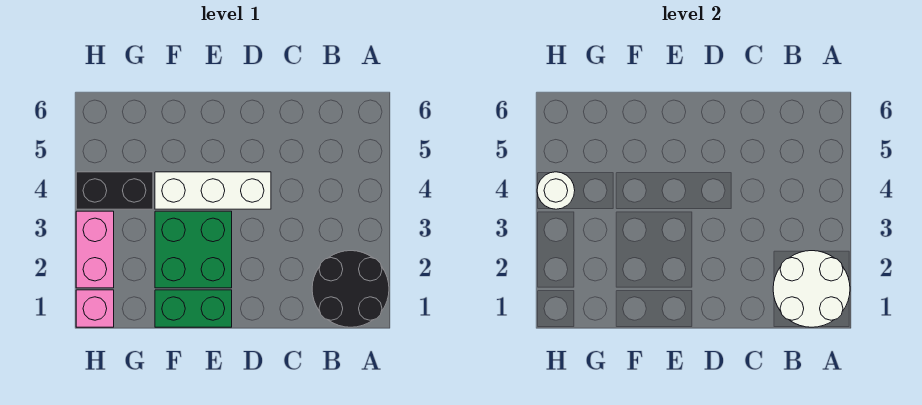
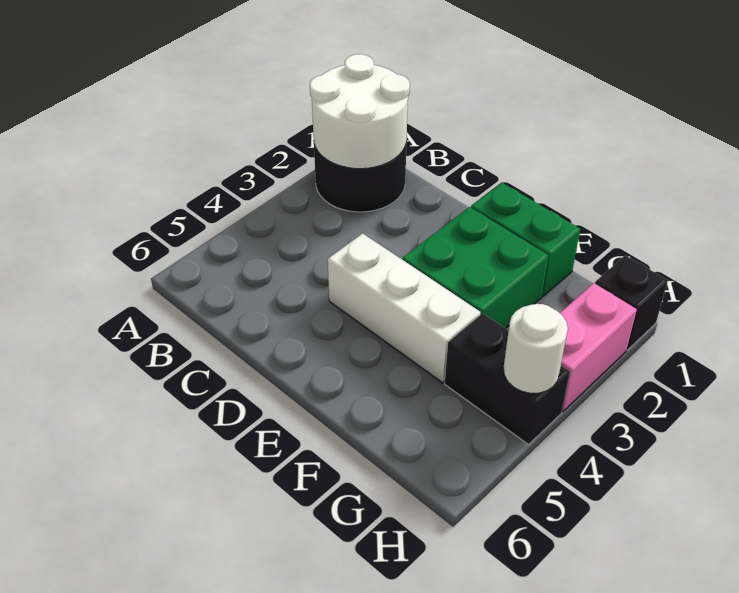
pink brick H1 level 1 -> black brick H1 level 1

